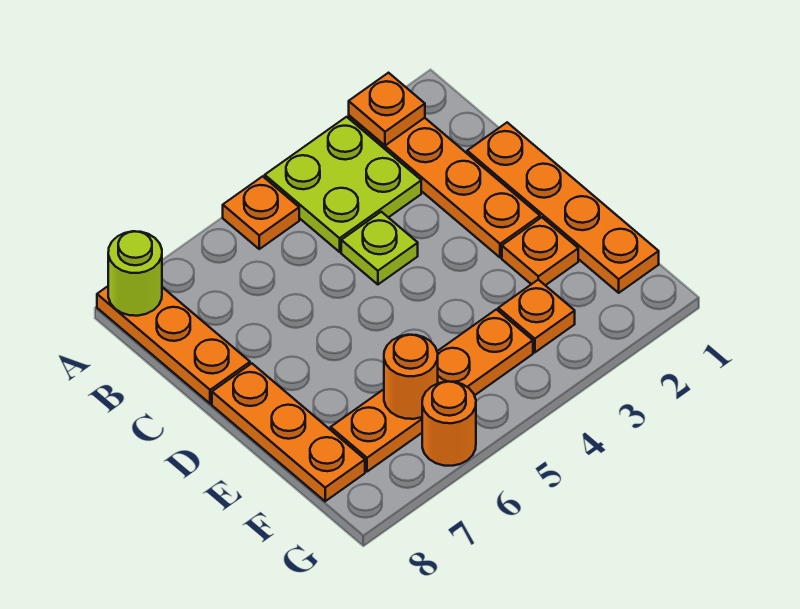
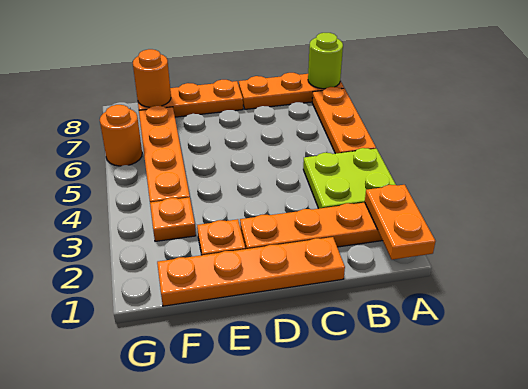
orange plate A2 level 2 -> orange plate A1:A2 level 2
orange plate A5 level 1 -> orange plate A5:A7 level 1
lime plate C4 level 1 -> none
orange round brick F6 level 2 -> orange round brick F8 level 2

